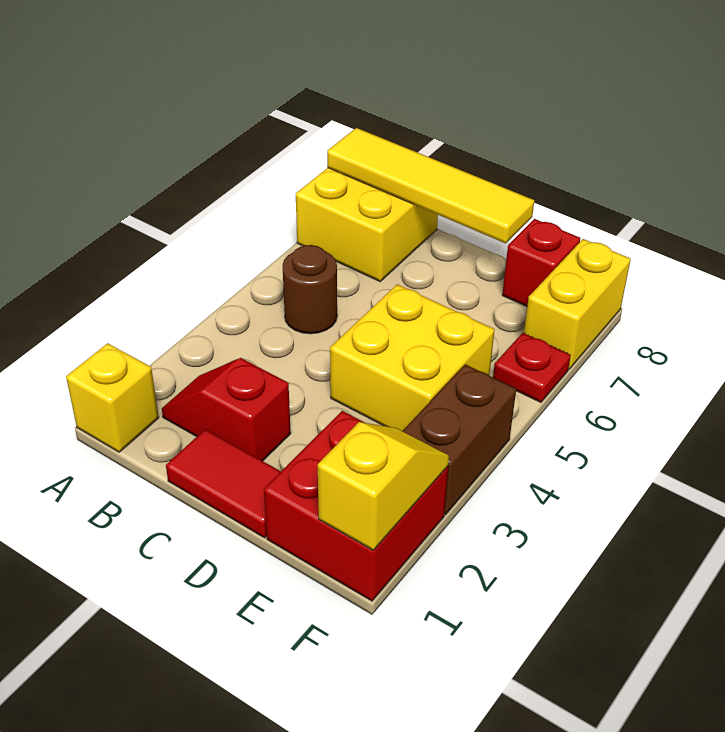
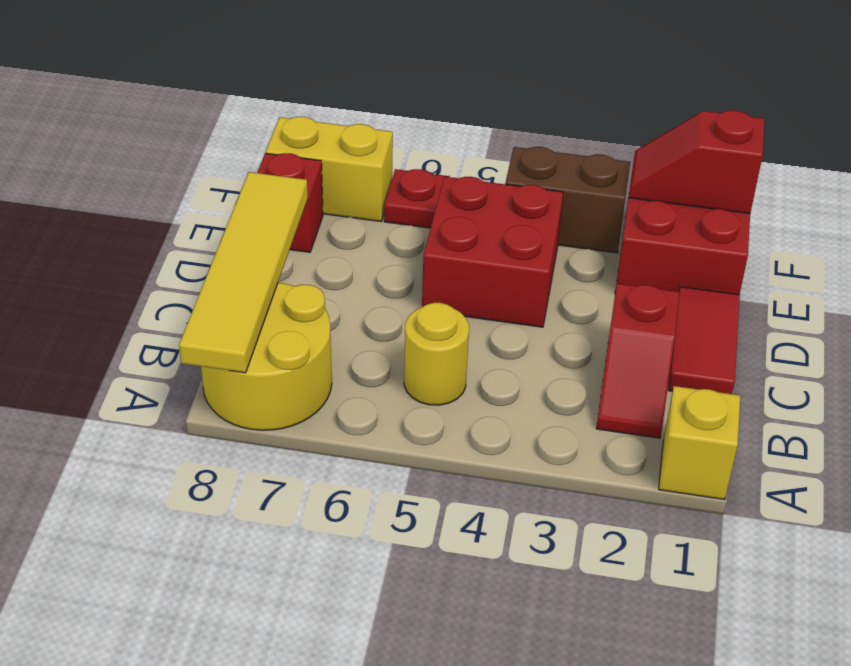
yellow brick A7:B8 level 1 -> yellow round brick A7:B8 level 1
brown round brick B5 level 1 -> yellow round brick B5 level 1
yellow brick D4:E5 level 1 -> red brick D4:E5 level 1
yellow slope F1:F2 level 2 top 1 -> red slope F1:F2 level 2 top 1

